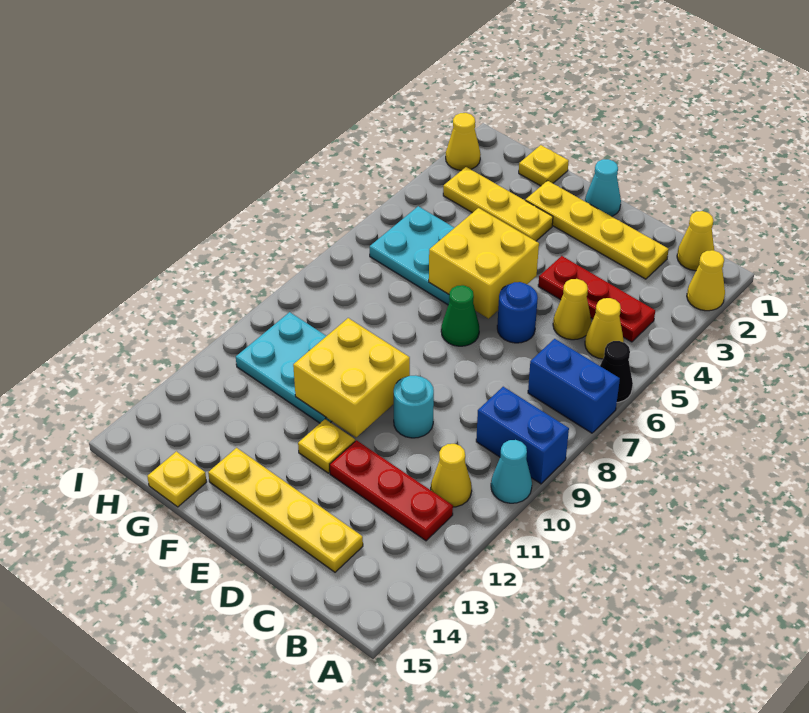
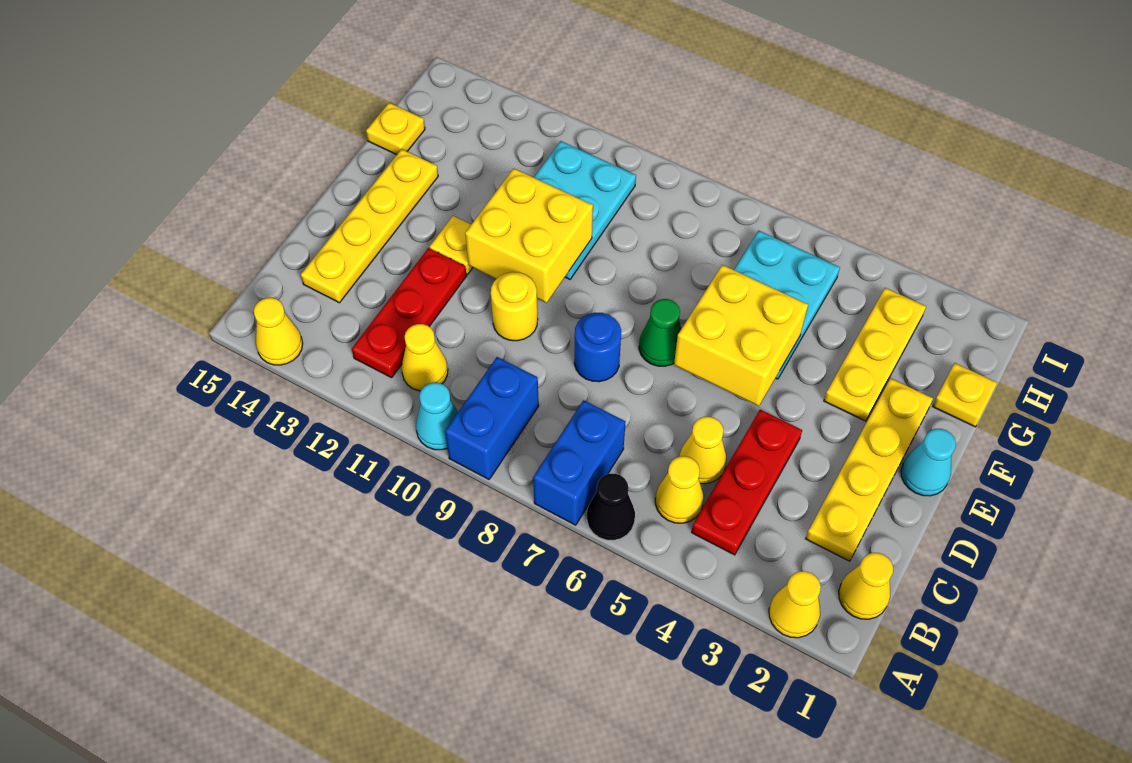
blue round brick D6 level 1 -> blue round brick D8 level 1
cyan round brick D10 level 1 -> yellow round brick D10 level 1
yellow cone I2 level 1 -> yellow cone A14 level 1

